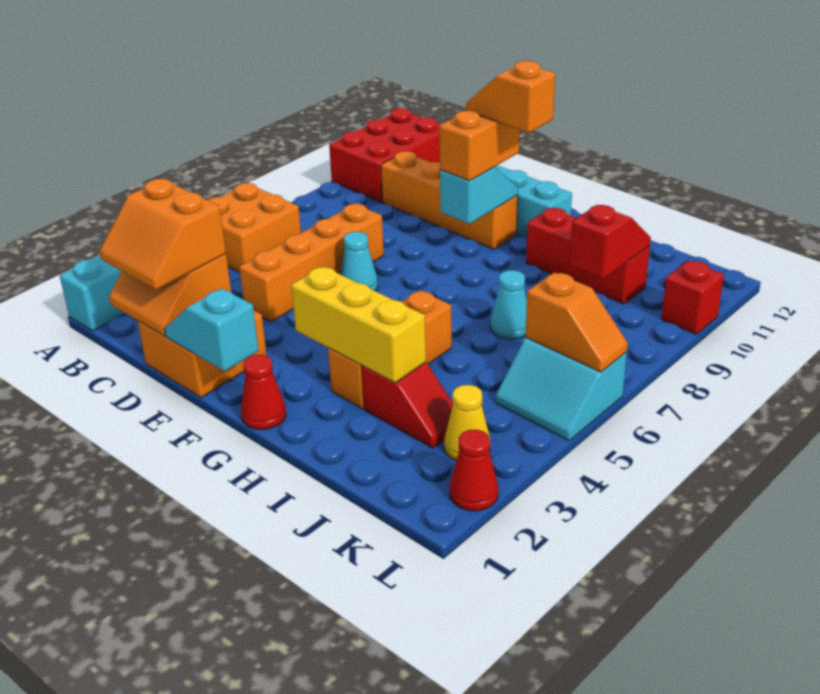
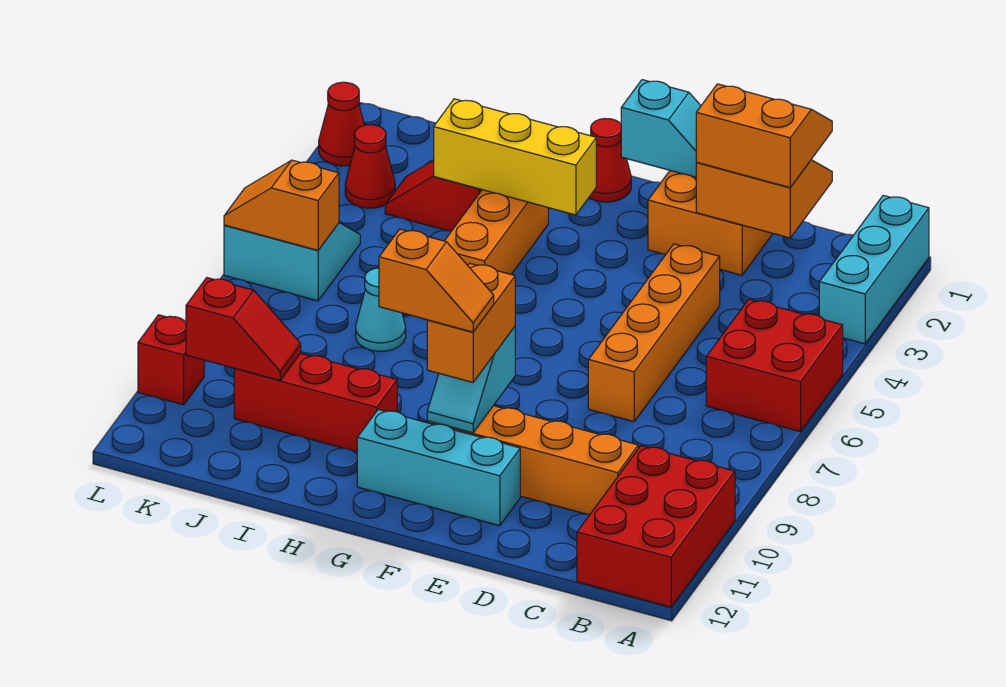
orange brick A5:B6 level 1 -> red brick A5:B6 level 1
cyan cone E6 level 1 -> none
red slope J9:J10 level 2 top 9 -> red slope J10:K10 level 2 top K
yellow cone K3 level 1 -> red cone K3 level 1

